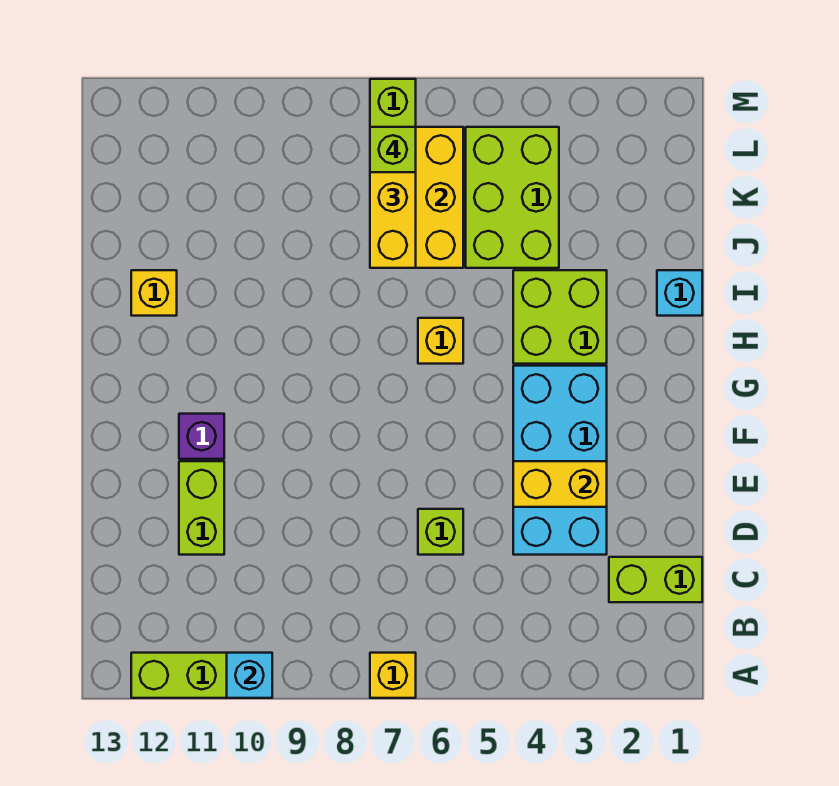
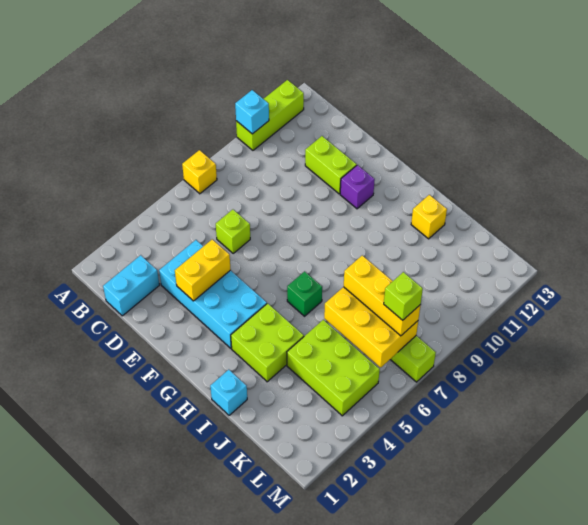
lime brick C1:C2 level 1 -> cyan brick C1:C2 level 1
yellow brick H6 level 1 -> green brick H6 level 1

